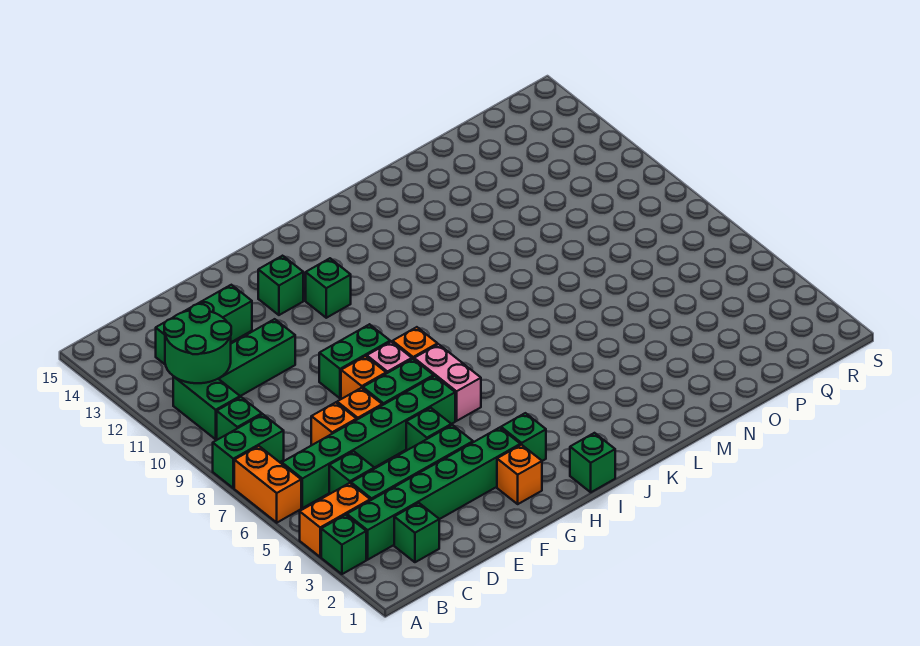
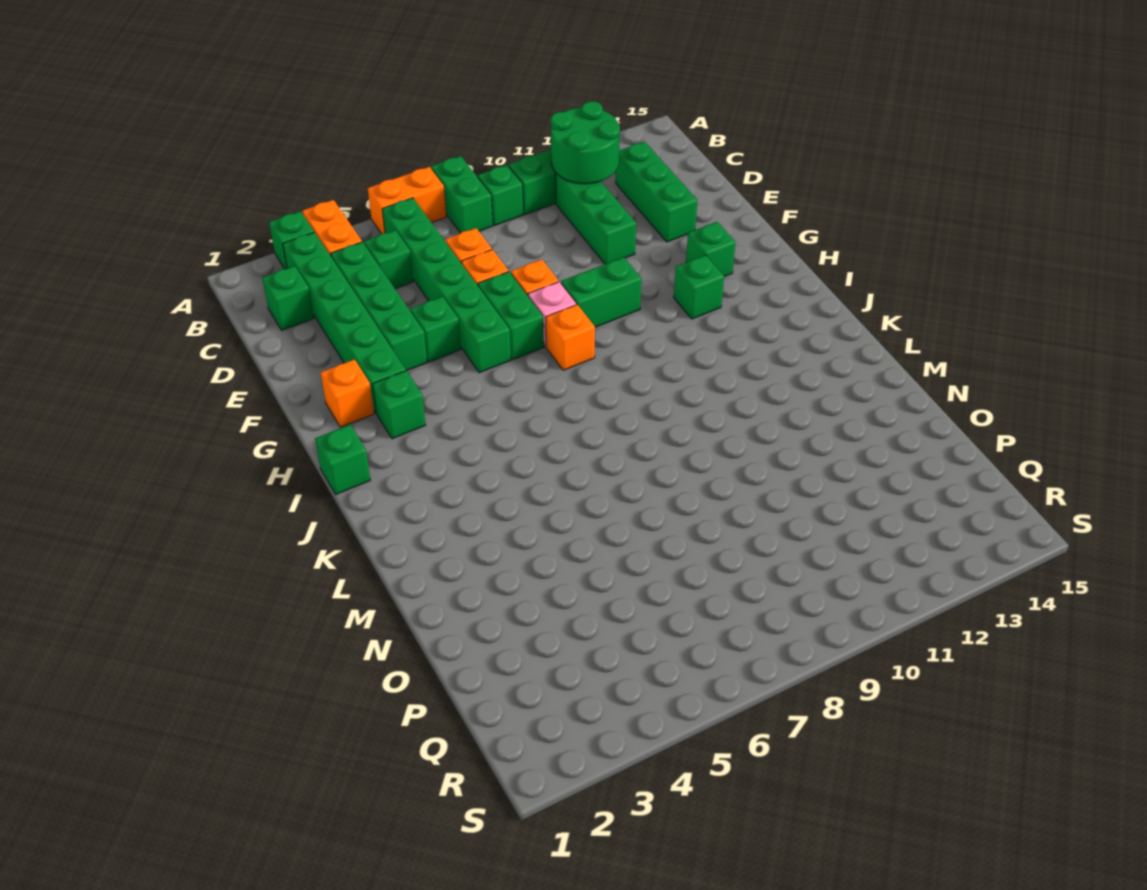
green brick F9:G9 level 1 -> green brick G9:G10 level 1
pink brick H6:H7 level 1 -> none

